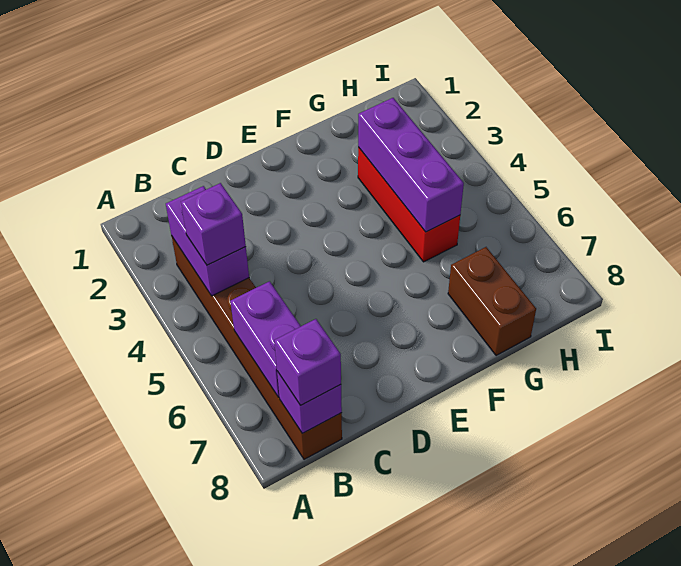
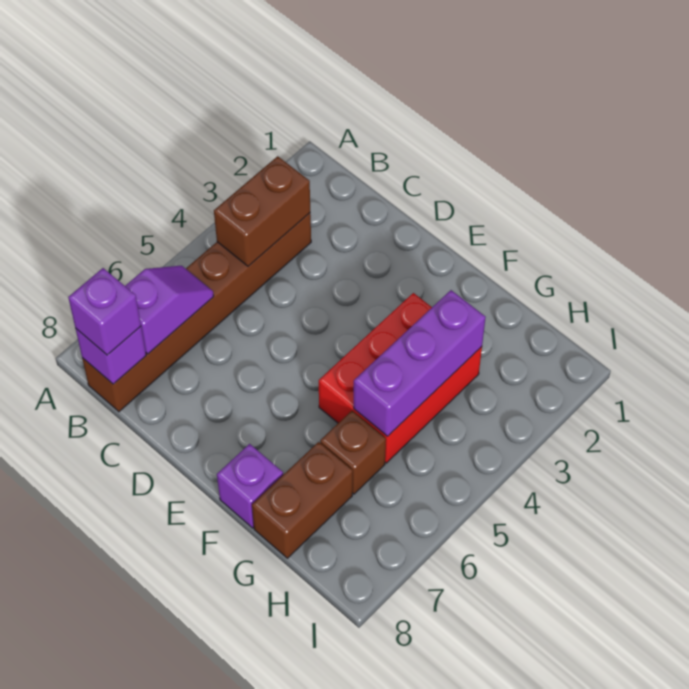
purple brick B3:B4 level 2 -> brown brick B3:B4 level 2
purple brick B4 level 3 -> purple brick F8 level 1
purple brick B6:B7 level 2 -> purple slope B6:B7 level 2 top 7
red brick G3:G5 level 1 -> red brick F3:G5 level 1
none -> brown brick G6 level 1

